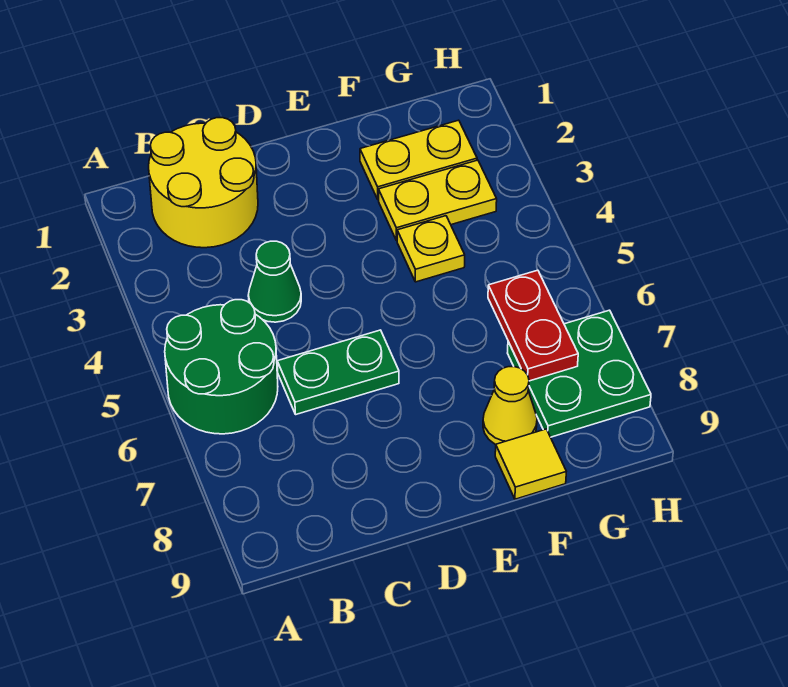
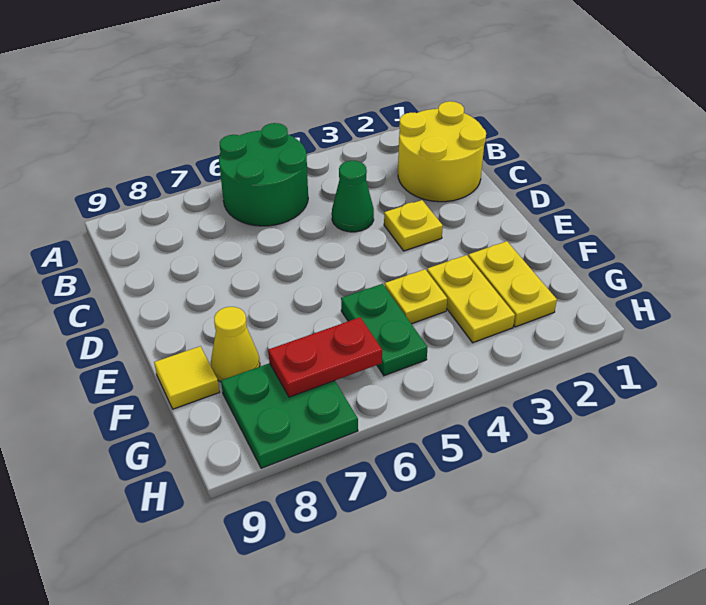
green plate C6:D6 level 1 -> green plate F5:G5 level 1
none -> yellow plate D3 level 1

